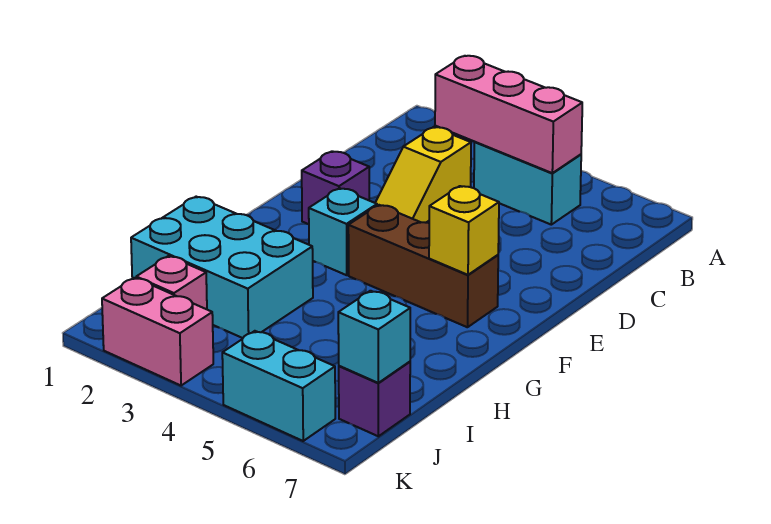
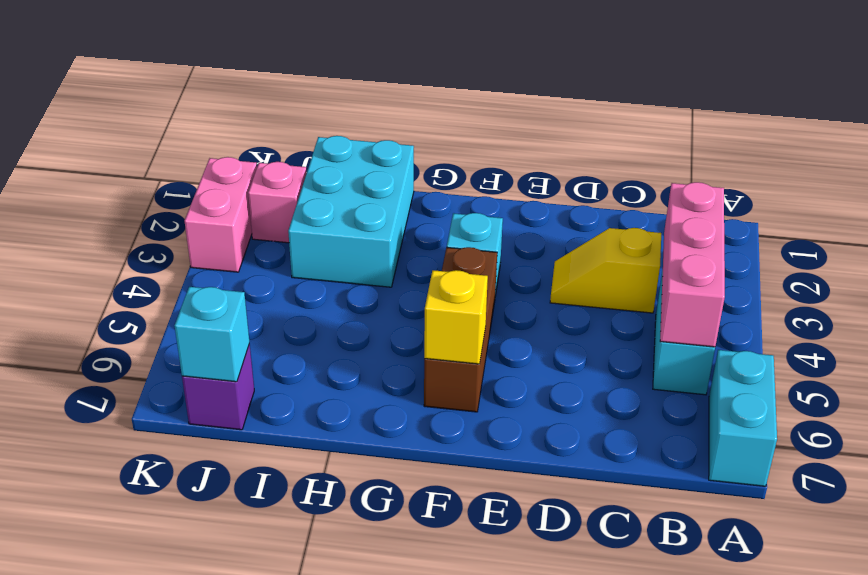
purple brick E2 level 1 -> none
cyan brick K5:K6 level 1 -> cyan brick A6:A7 level 1

